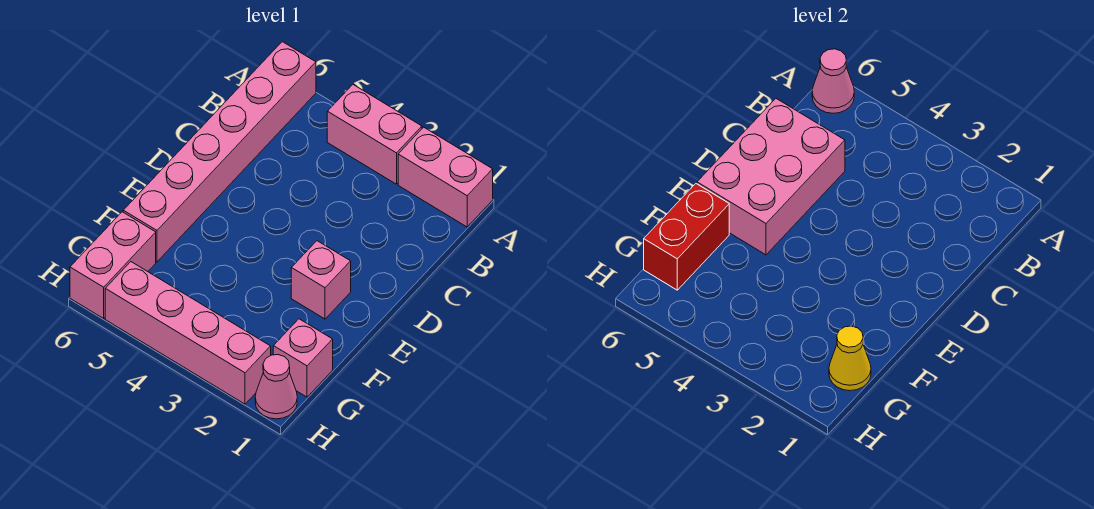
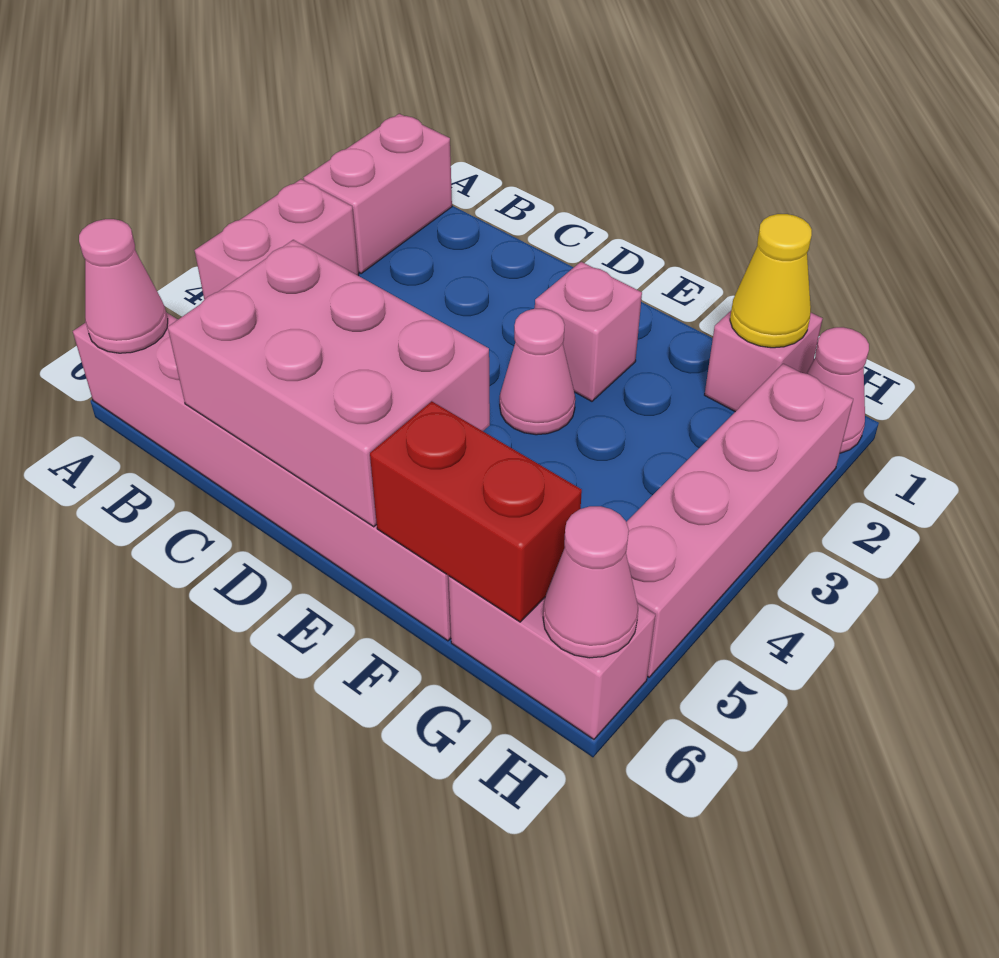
none -> pink cone E3 level 1
none -> pink cone H6 level 2

